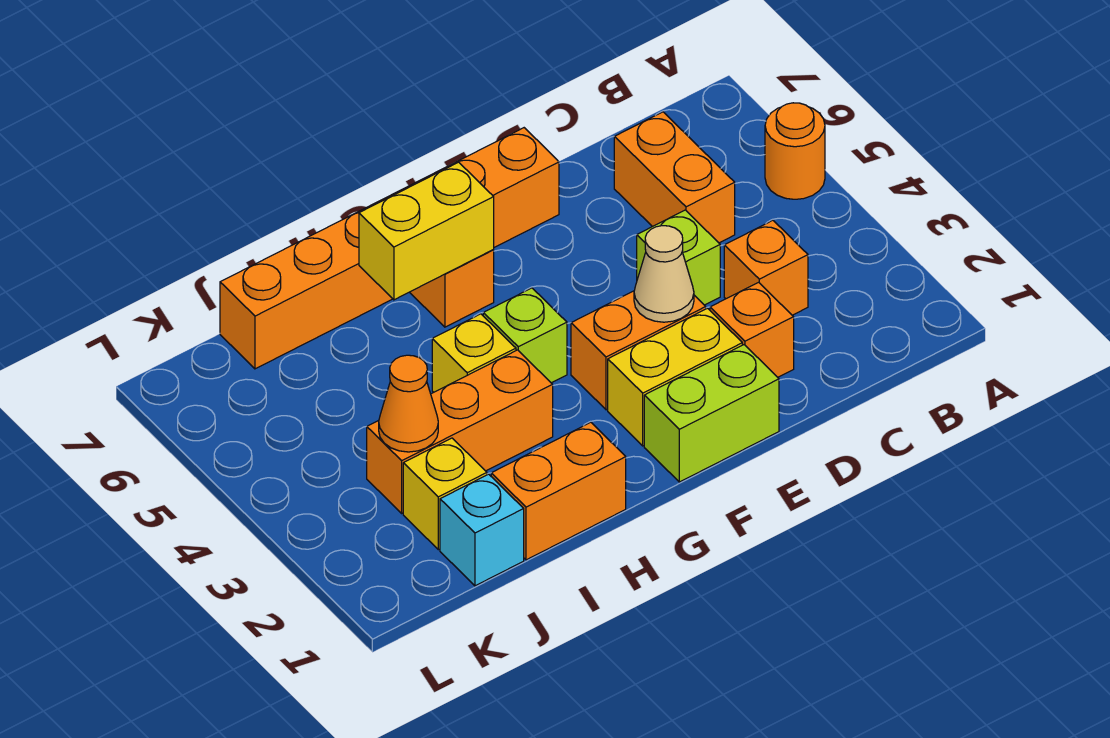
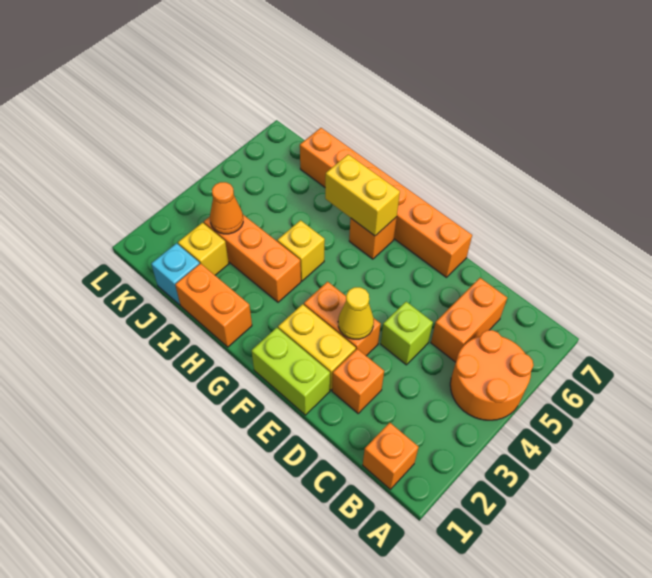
orange round brick A5 level 1 -> orange round brick A4:B5 level 1
orange brick C3 level 1 -> orange brick B1 level 1
tan cone E3 level 2 -> yellow cone E3 level 2
lime brick G4 level 1 -> none

